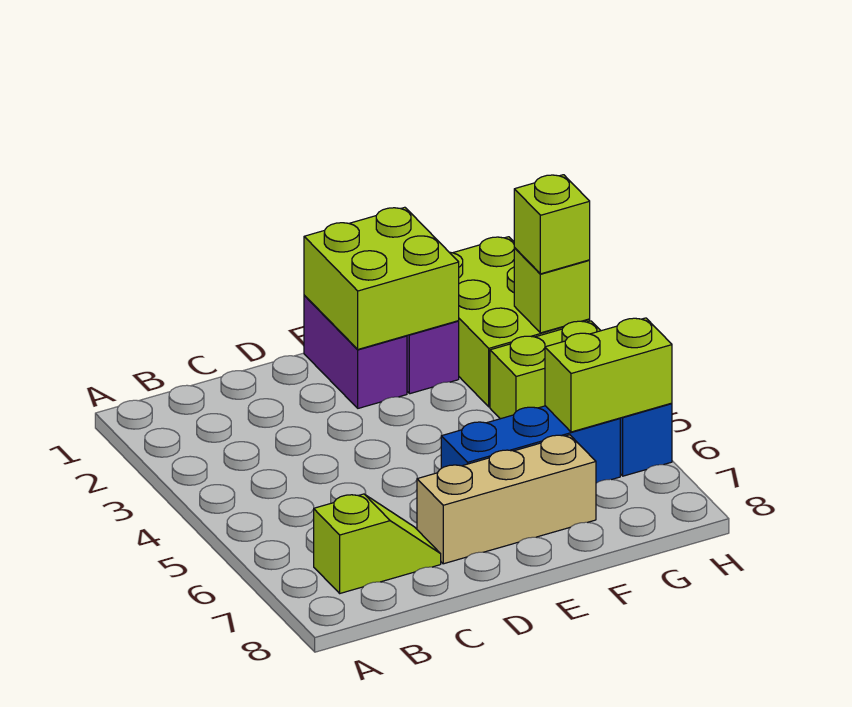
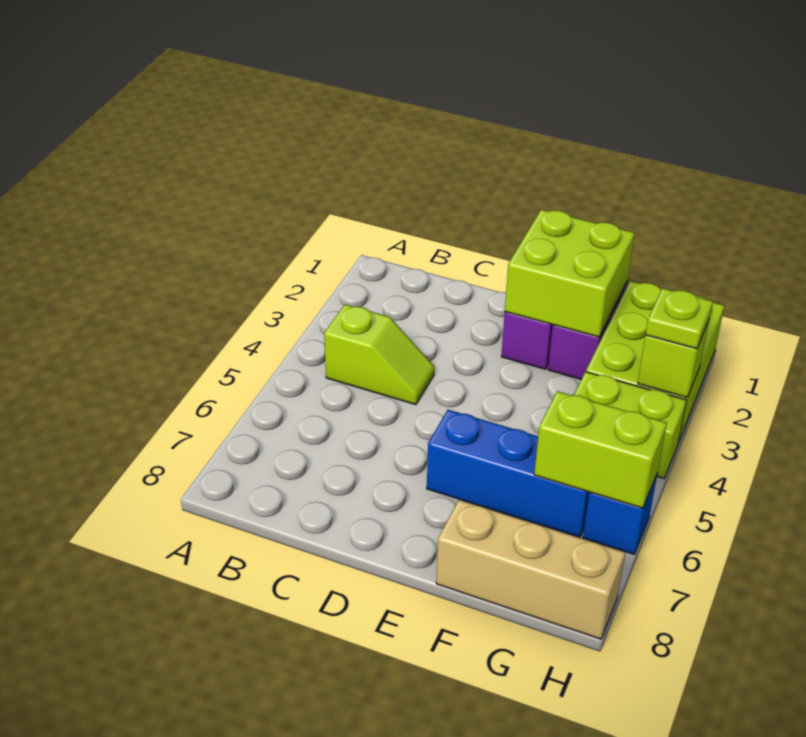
lime slope B7:C7 level 1 top B -> lime slope B4:C4 level 1 top B
tan brick D7:F7 level 1 -> tan brick F8:H8 level 1
lime brick H3 level 3 -> lime plate H3 level 3

